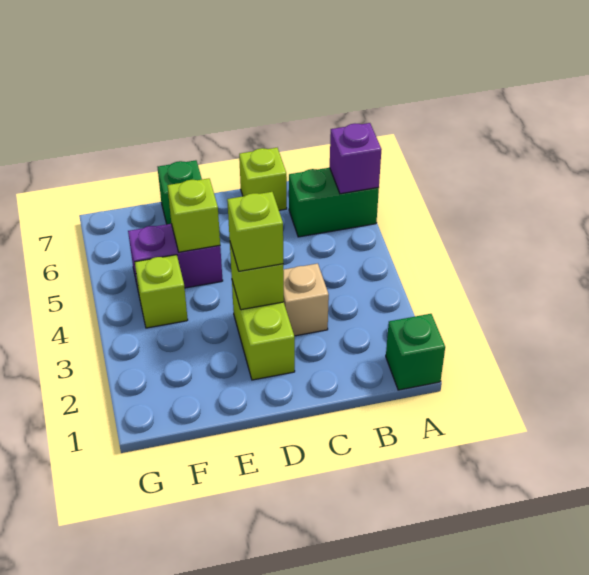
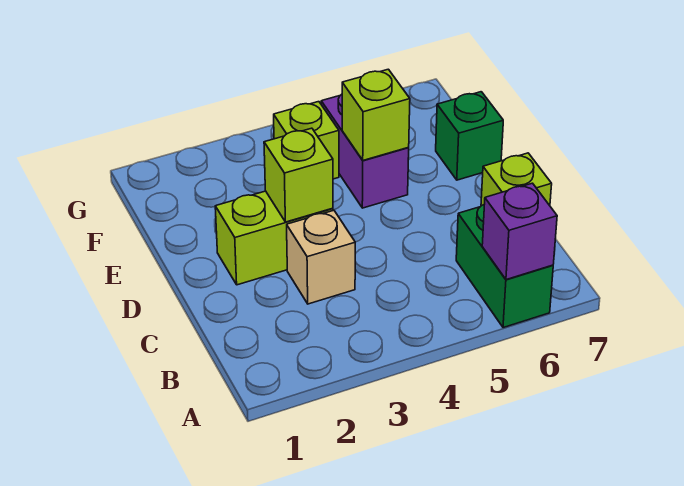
green brick A1 level 1 -> none
lime brick D3 level 3 -> none

